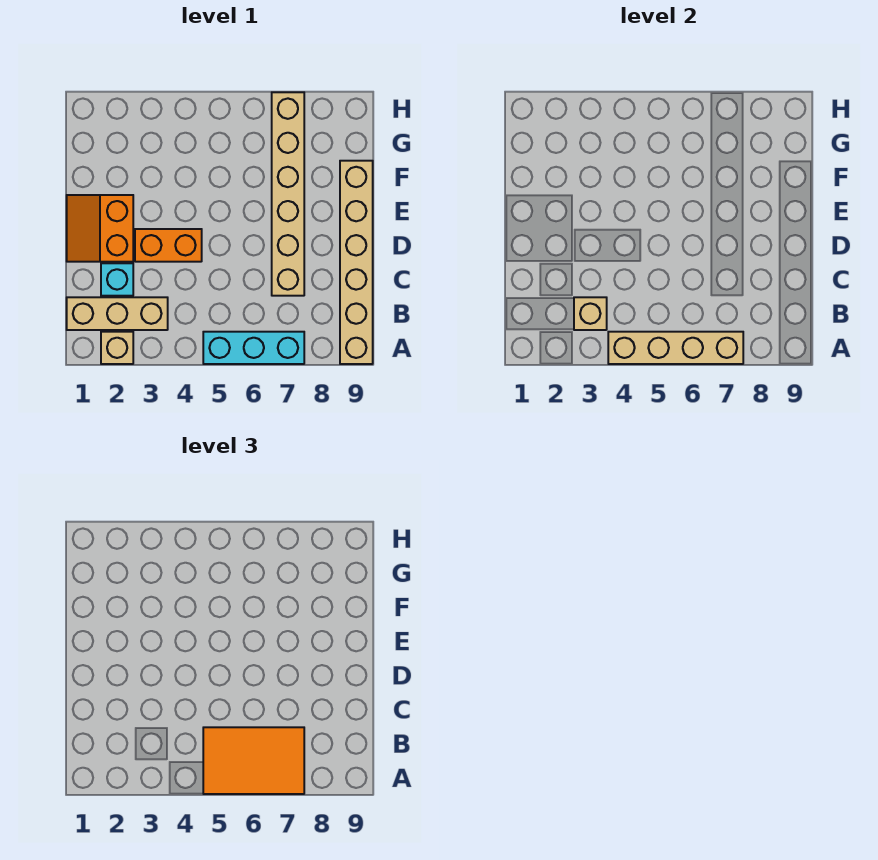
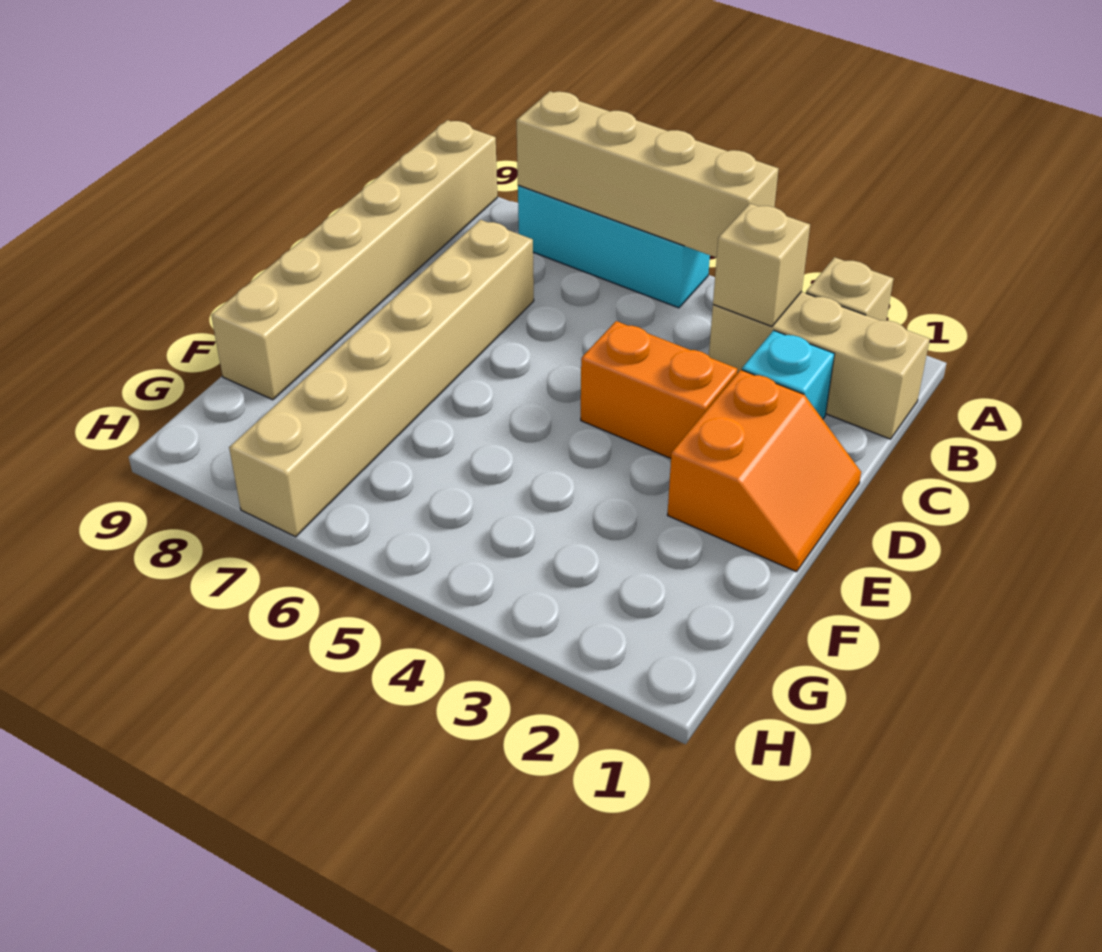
orange tile A5:B7 level 3 -> none

